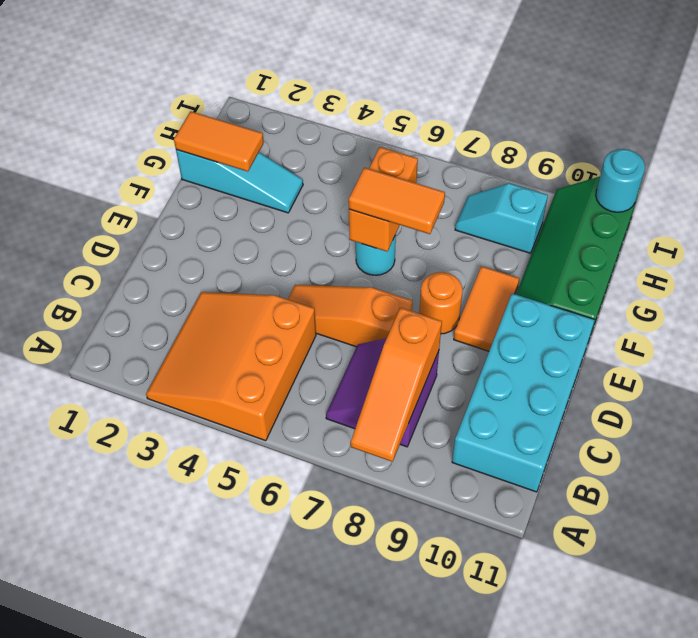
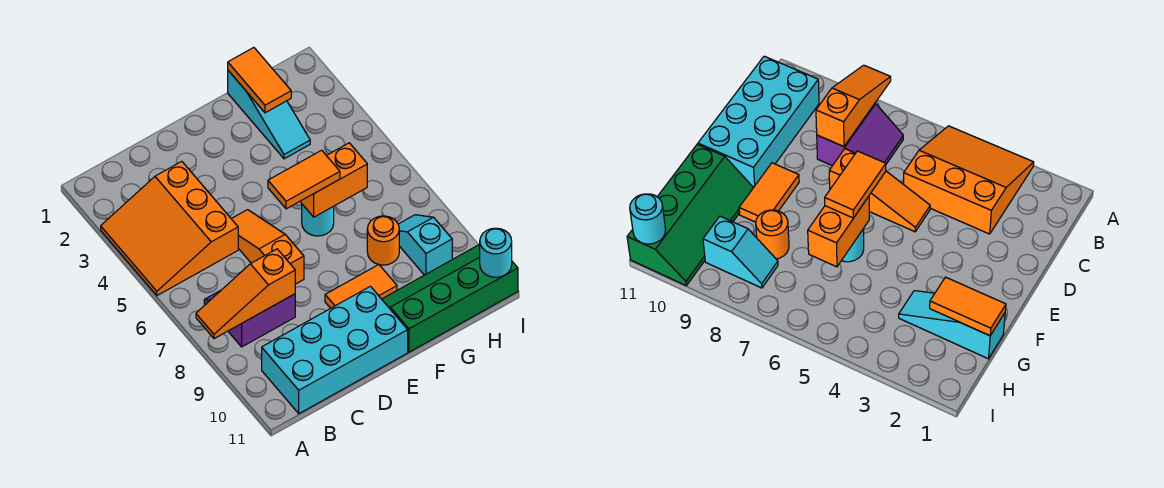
orange slope A3:C5 level 1 top 5 -> orange slope A3:C5 level 1 top C
orange round brick E8 level 1 -> orange round brick G8 level 1
orange tile F6:F7 level 3 -> orange tile E6:F6 level 3

